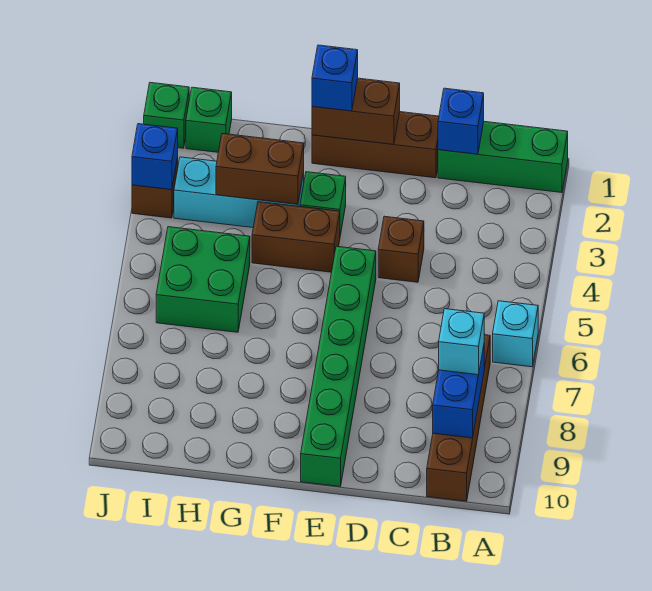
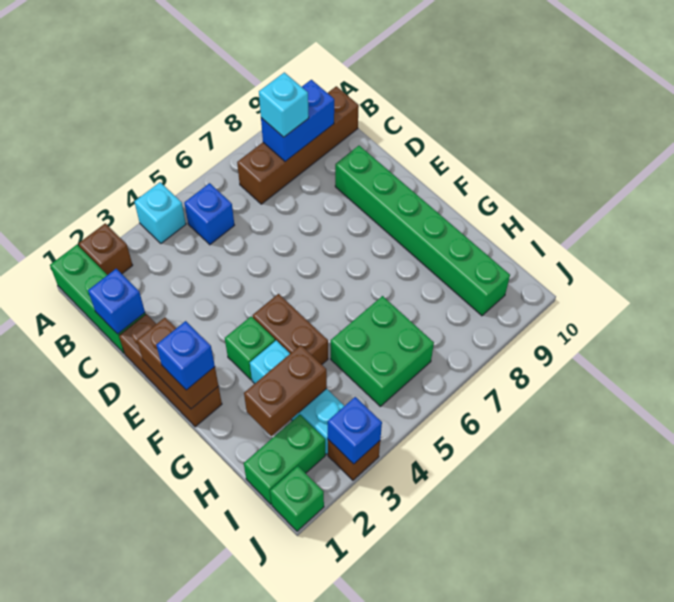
cyan brick A6 level 1 -> cyan brick A4 level 1
none -> blue brick B5 level 1
brown brick D4 level 1 -> brown brick A2 level 1
green brick E5:E10 level 1 -> green brick D9:I9 level 1
brown brick G3:H3 level 2 -> brown brick H2:H3 level 2
green brick I1 level 1 -> green brick I1:I2 level 1

